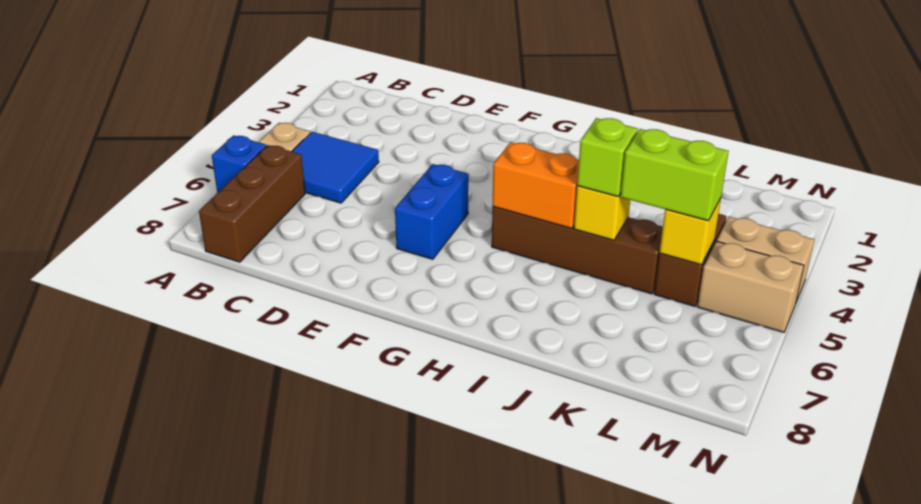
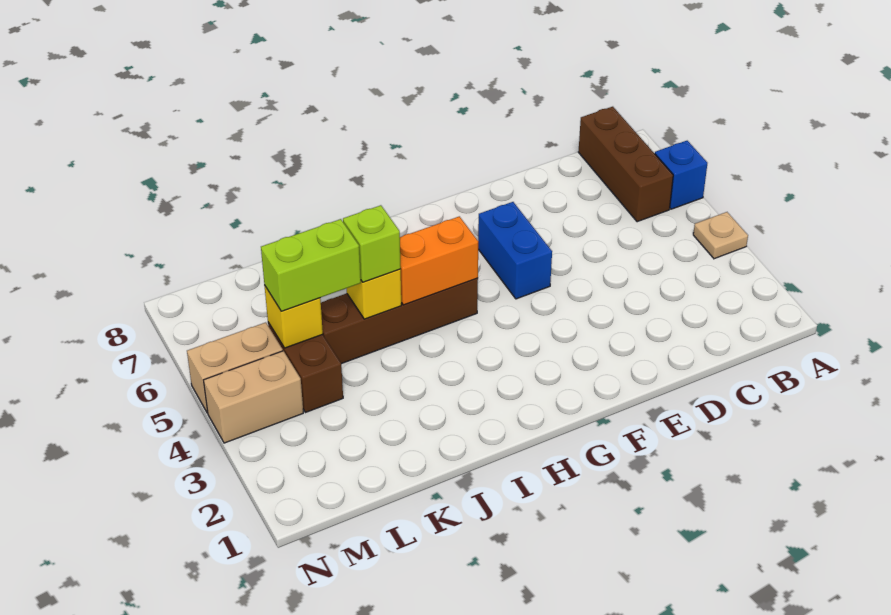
blue tile B4:C5 level 1 -> none

